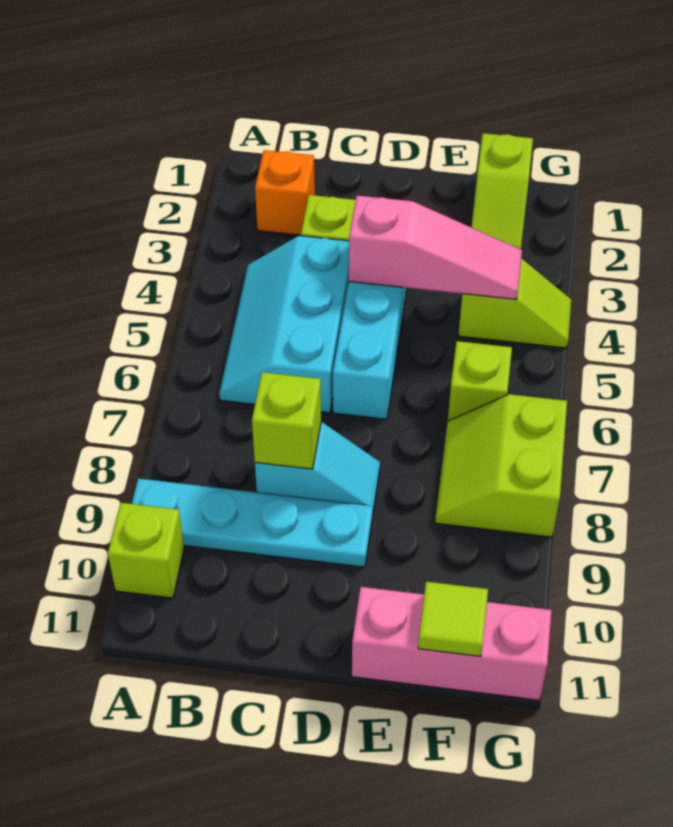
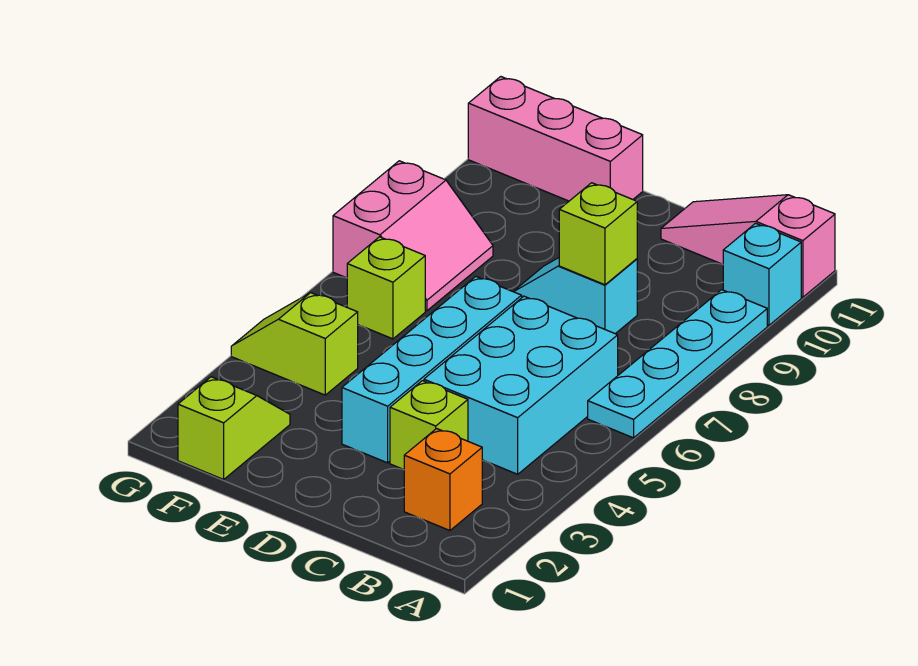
cyan plate A9:D9 level 1 -> cyan plate A6:A9 level 1
lime brick A10 level 1 -> cyan brick A10 level 1
cyan slope B4:C6 level 1 top C -> cyan brick B4:C6 level 1
pink slope D4:F4 level 2 top D -> pink slope A11:C11 level 1 top A
lime slope F7:G8 level 1 top G -> pink slope F7:G8 level 1 top G
lime tile F11 level 2 -> none

